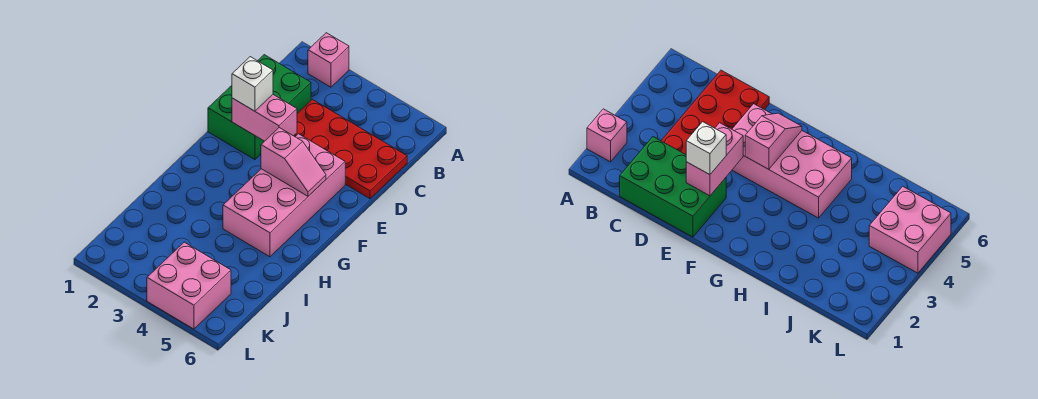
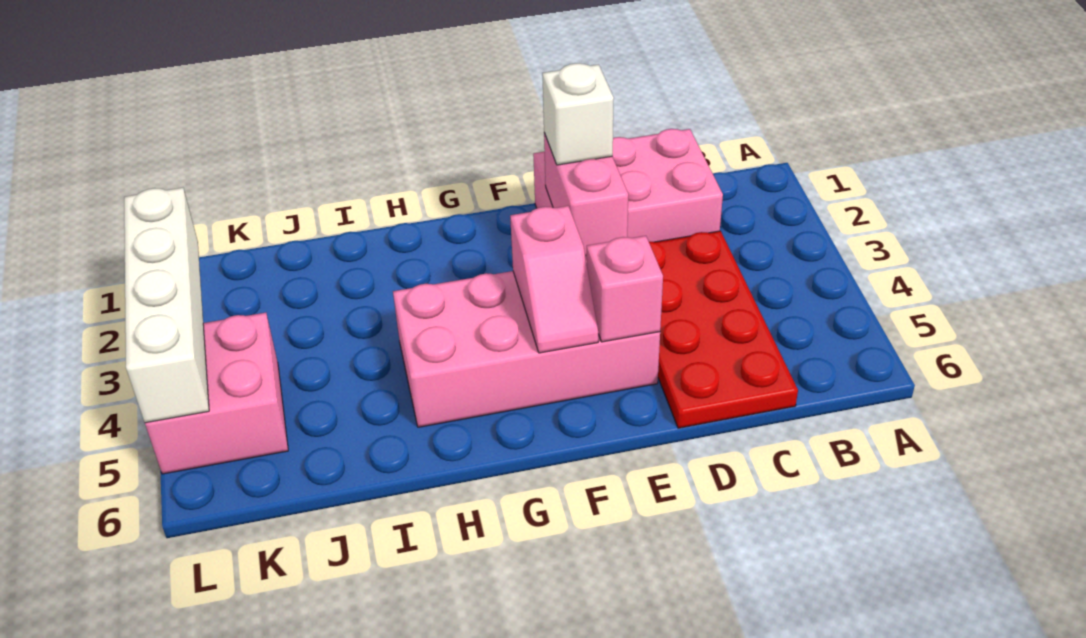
pink brick A2 level 1 -> pink brick E5 level 2
green brick C1:E2 level 1 -> pink brick C1:E2 level 1
none -> white brick L2:L5 level 2

